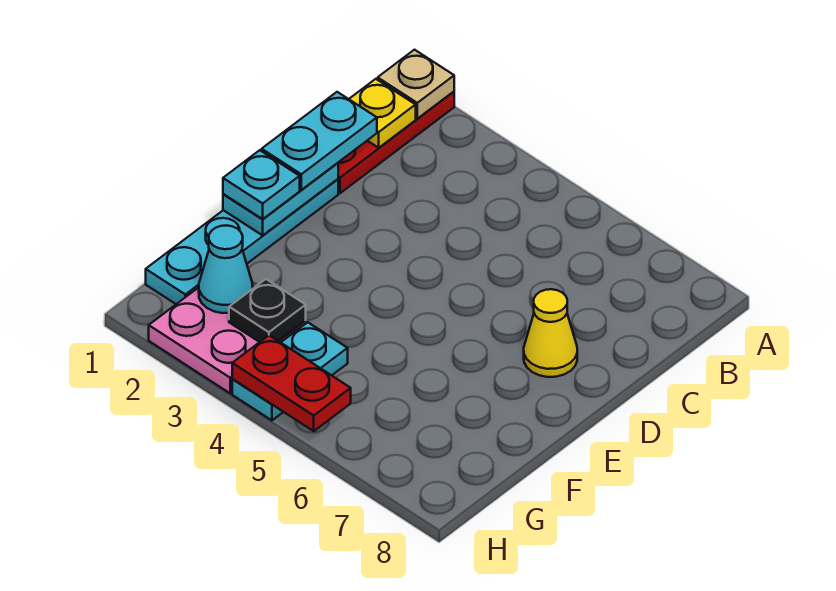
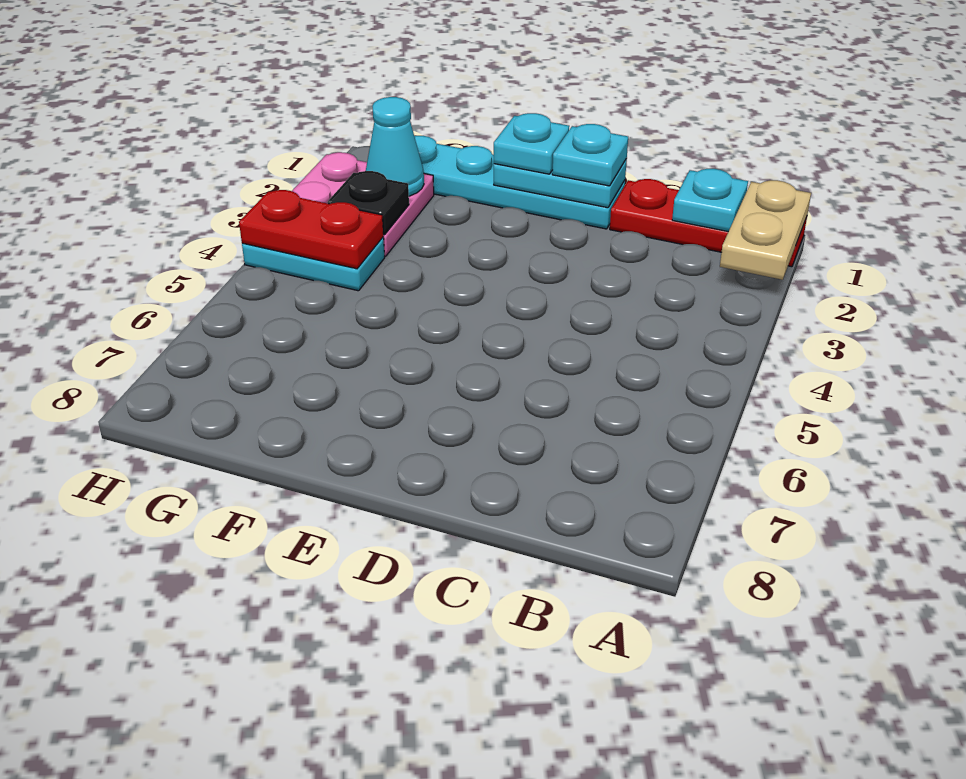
tan plate A1 level 2 -> tan plate A1:A2 level 2
yellow plate B1 level 2 -> cyan plate B1 level 2
cyan plate C1:D1 level 3 -> cyan plate D1 level 3
yellow cone D7 level 1 -> none
red plate H4:H5 level 2 -> red plate G4:H4 level 2

